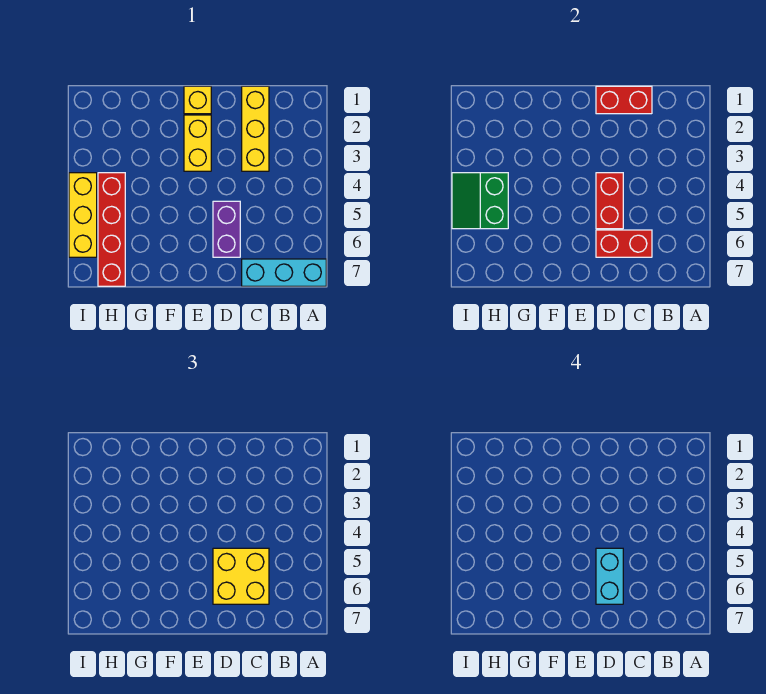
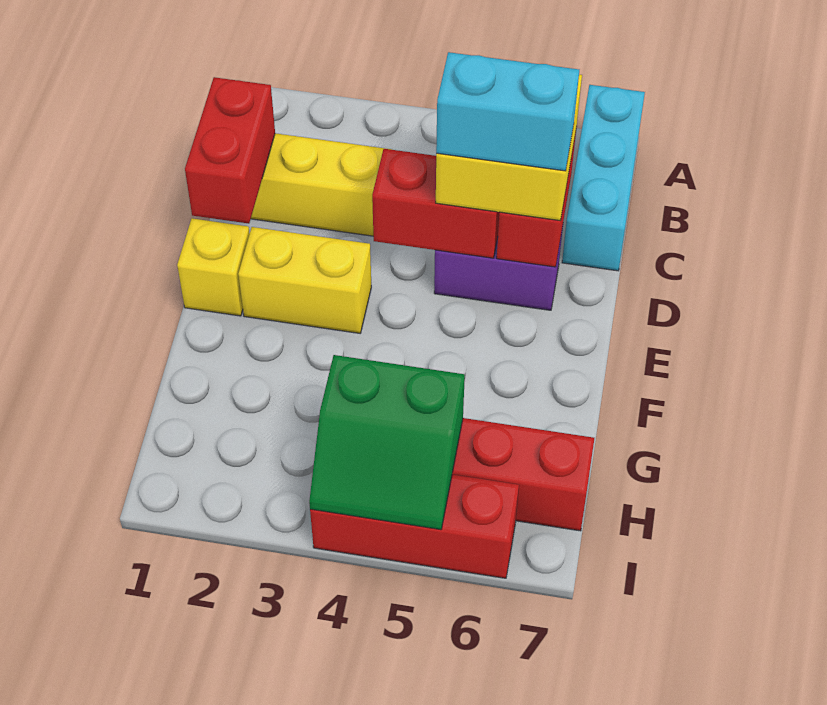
yellow brick I4:I6 level 1 -> red brick I4:I6 level 1

